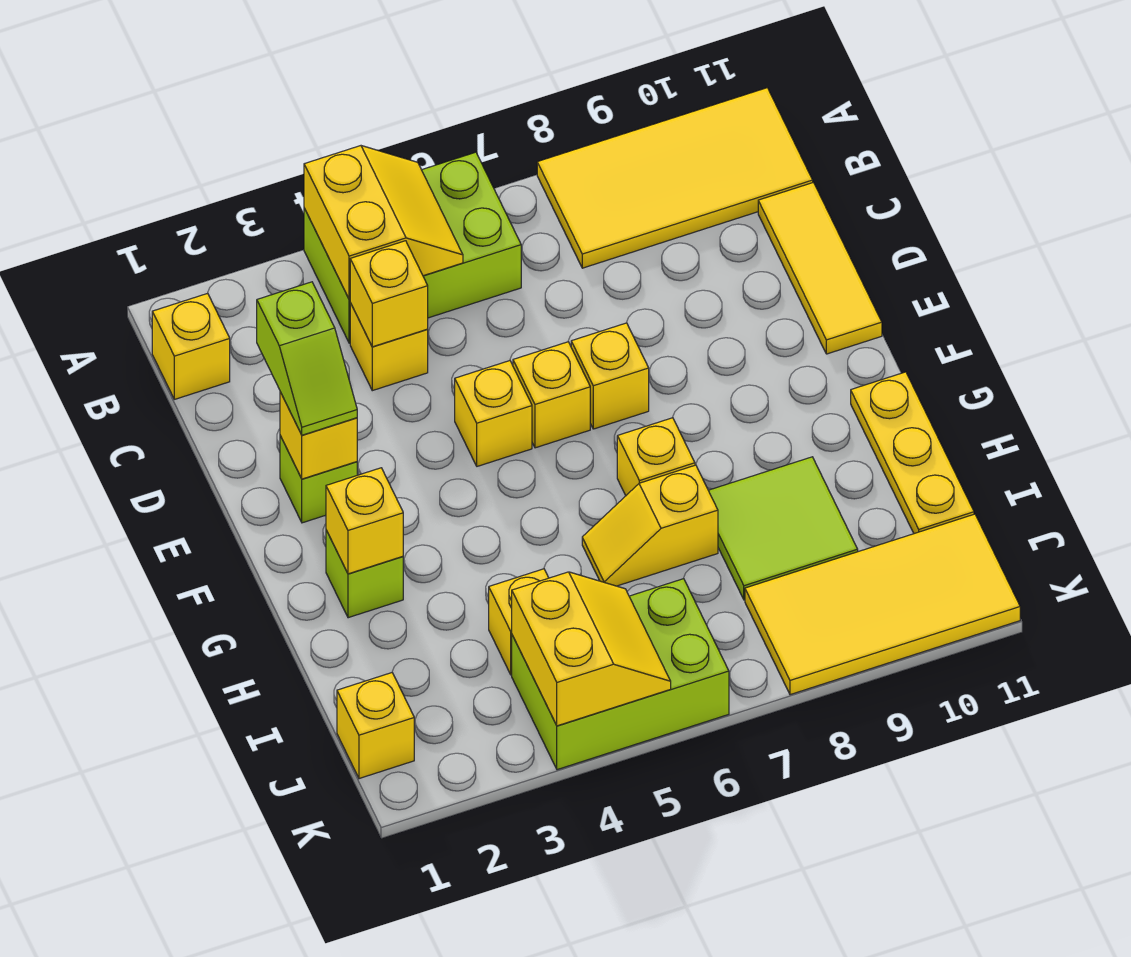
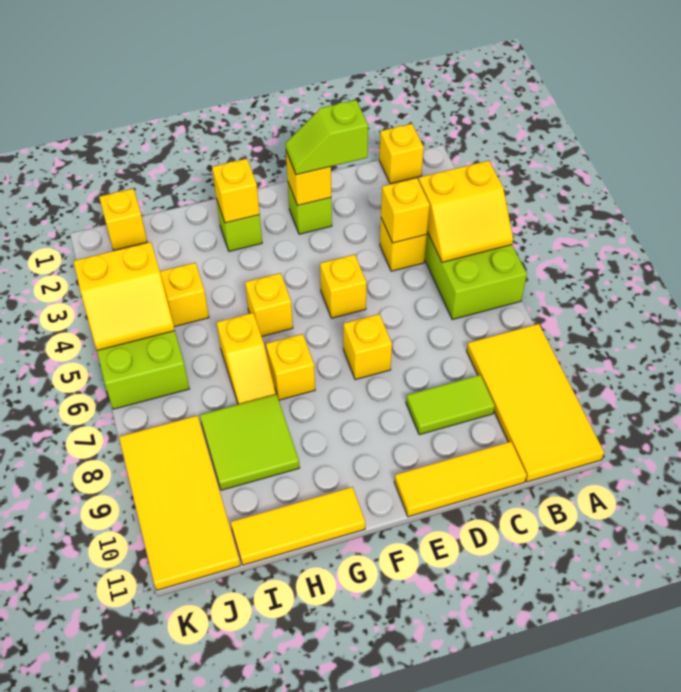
none -> lime tile C9:D9 level 1
yellow brick E6 level 1 -> yellow brick G5 level 1
yellow plate G11:I11 level 1 -> yellow tile G11:I11 level 1
yellow slope H6:H7 level 1 top 7 -> yellow slope H6:H7 level 1 top 6

